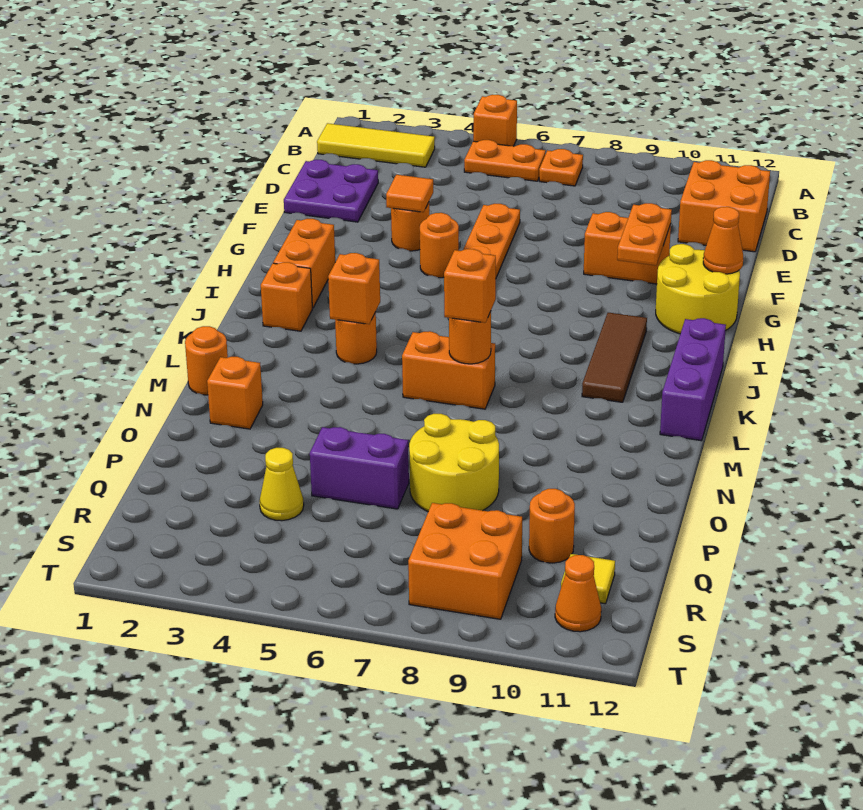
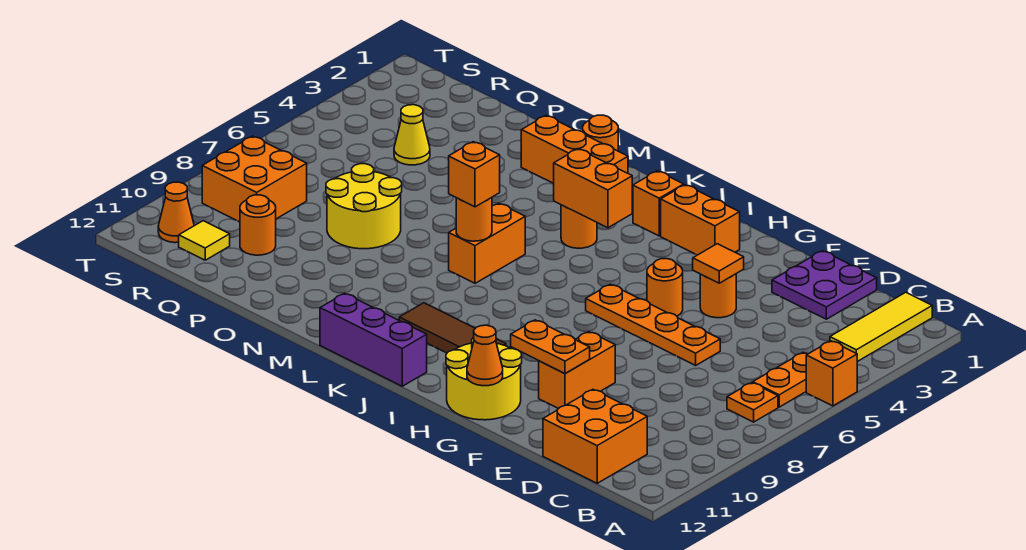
orange brick K4 level 2 -> orange brick J4:K4 level 2
orange brick N2 level 1 -> orange brick L2:N2 level 1
purple brick P5:P6 level 1 -> none

